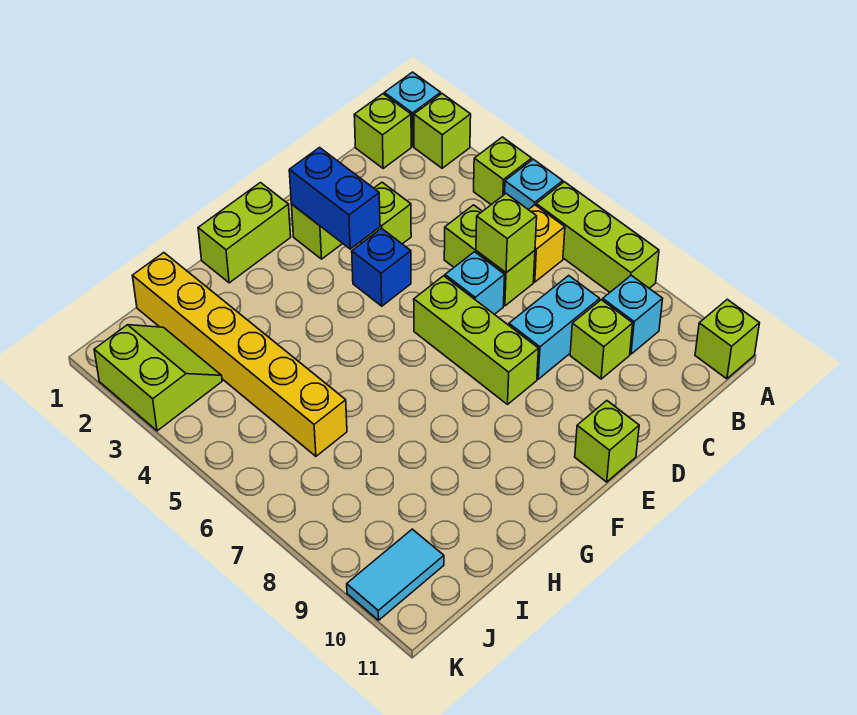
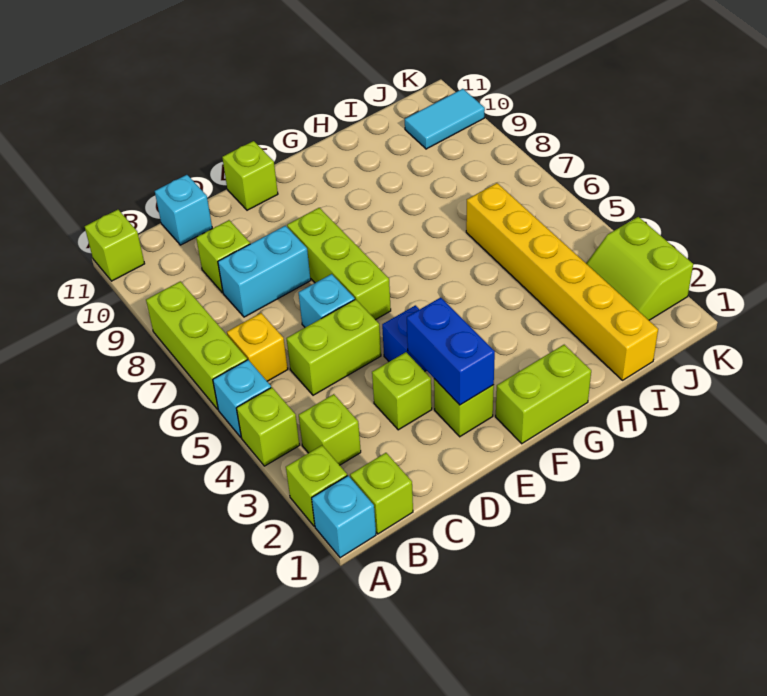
cyan brick B9 level 1 -> cyan brick C11 level 1
lime brick C5:C6 level 1 -> lime brick C5:D5 level 1
lime brick C6 level 2 -> lime brick B3 level 1

